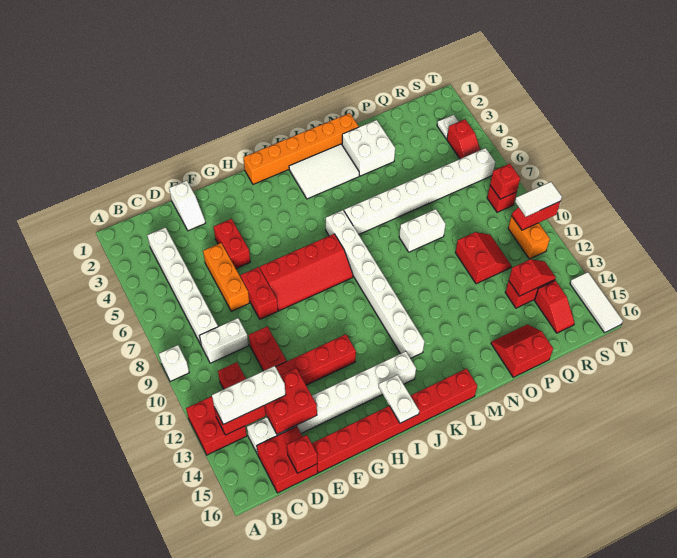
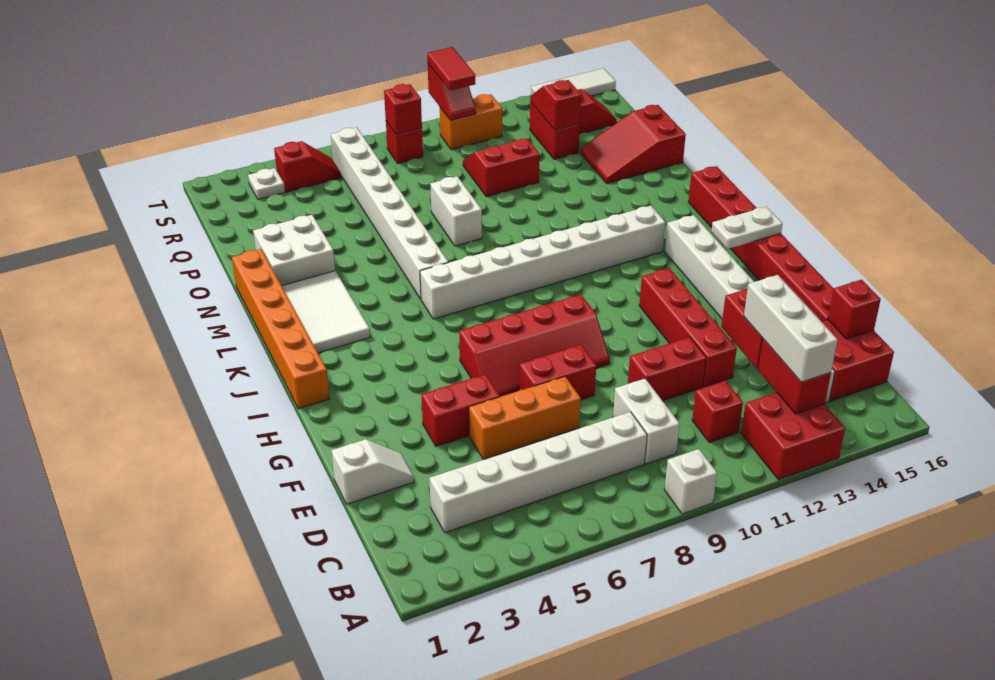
red slope G7:J8 level 1 top 7 -> red slope G6:H9 level 1 top H
red slope O15:P16 level 1 top 16 -> red slope O14:P16 level 1 top 16
white tile S10:T10 level 3 -> red tile S10:T10 level 3

